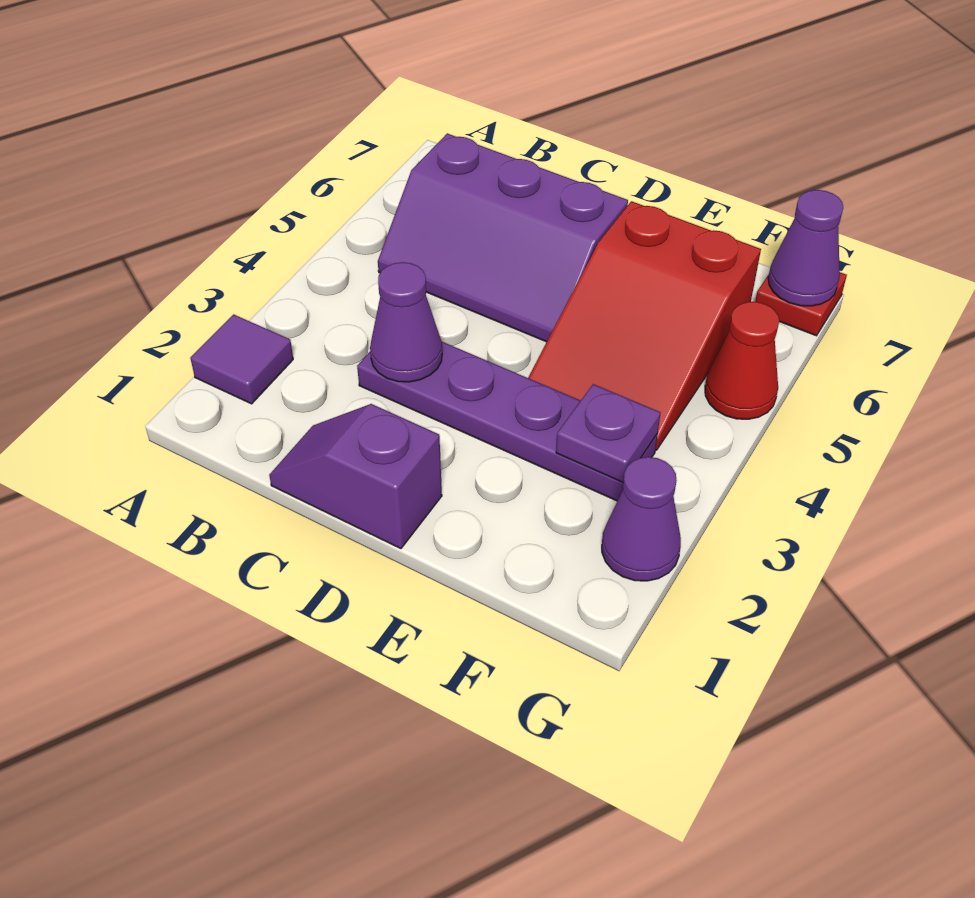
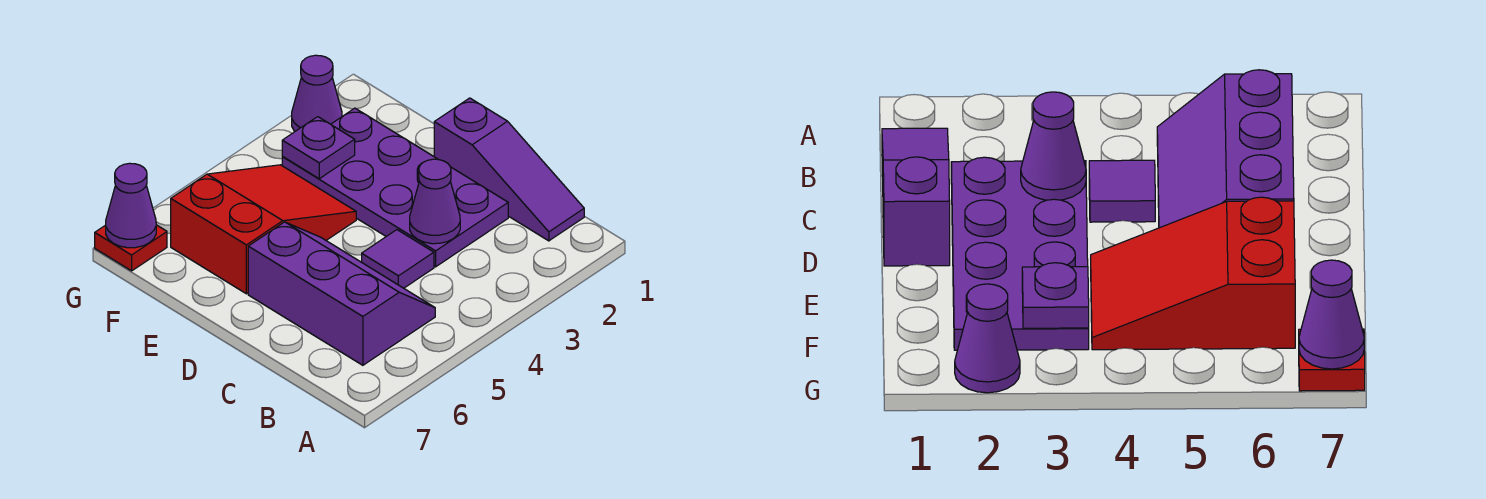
purple tile A2 level 1 -> purple tile C4 level 1
purple slope C1:D1 level 1 top D -> purple slope B1:D1 level 1 top D
purple plate C3:F3 level 1 -> purple plate C2:F3 level 1
red cone G5 level 1 -> none

